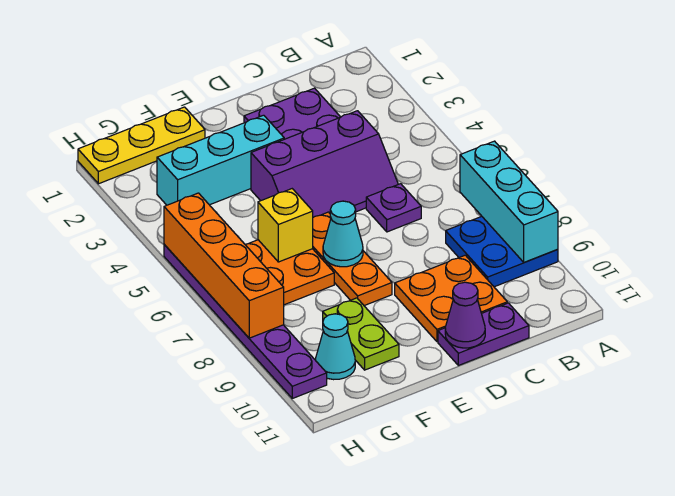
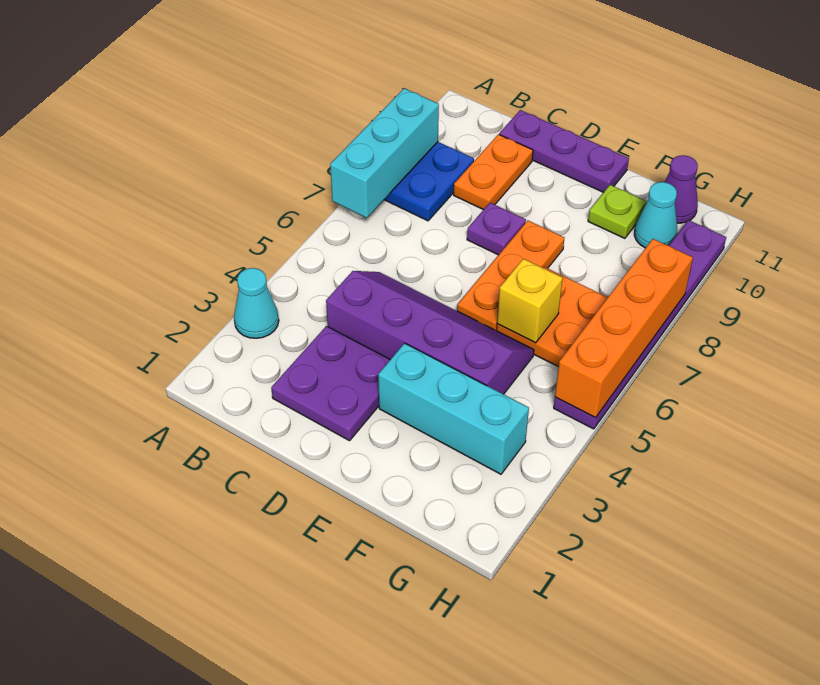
purple slope C4:E5 level 1 top 4 -> purple slope C4:F5 level 1 top 4
purple plate C6 level 1 -> purple plate D8 level 1
orange plate C9:D10 level 1 -> orange plate C9:C10 level 1
purple plate C11:D11 level 1 -> purple plate C11:E11 level 1
purple cone D11 level 2 -> purple cone G11 level 1
cyan cone E7 level 2 -> cyan cone A3 level 1
yellow plate F1:H1 level 1 -> none
lime plate F9:F10 level 1 -> lime plate F10 level 1

